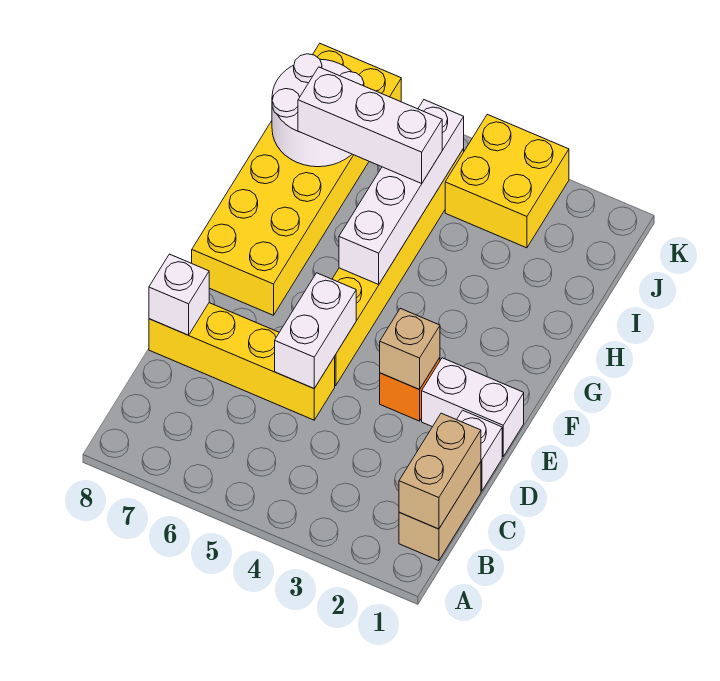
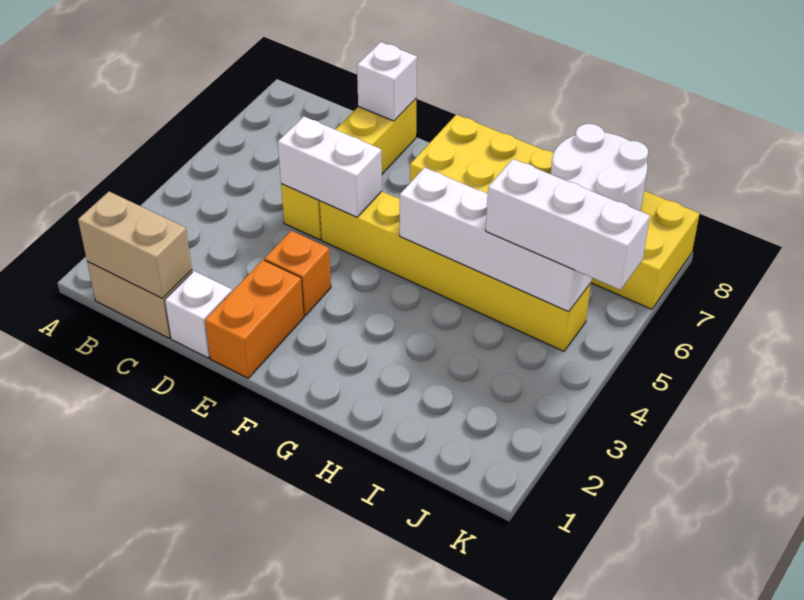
white brick E1:E2 level 1 -> orange brick E1:E2 level 1
tan brick E3 level 2 -> none
white brick I5:I7 level 3 -> white brick I5:K5 level 3
yellow brick J3:K4 level 1 -> none

